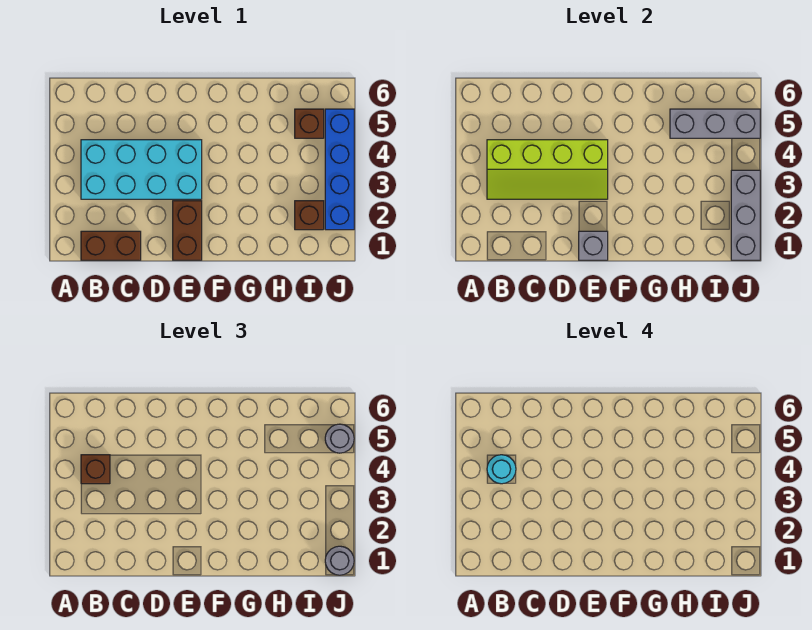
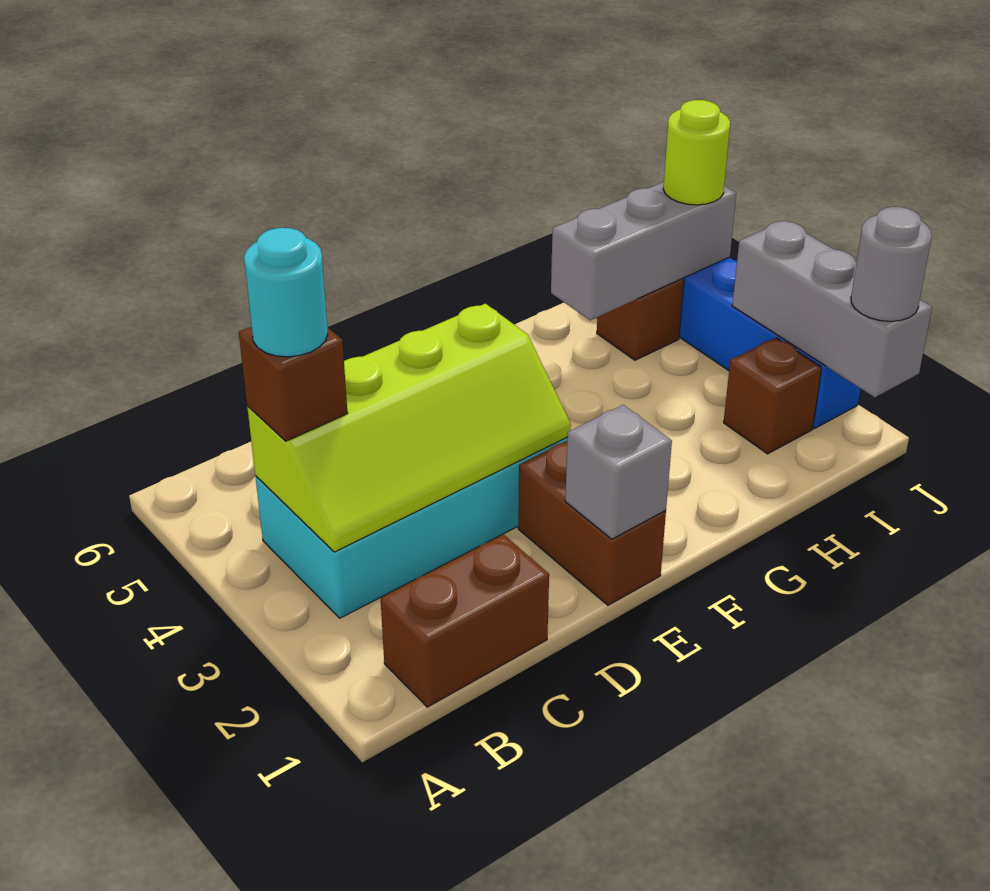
grey round brick J5 level 3 -> lime round brick J5 level 3

